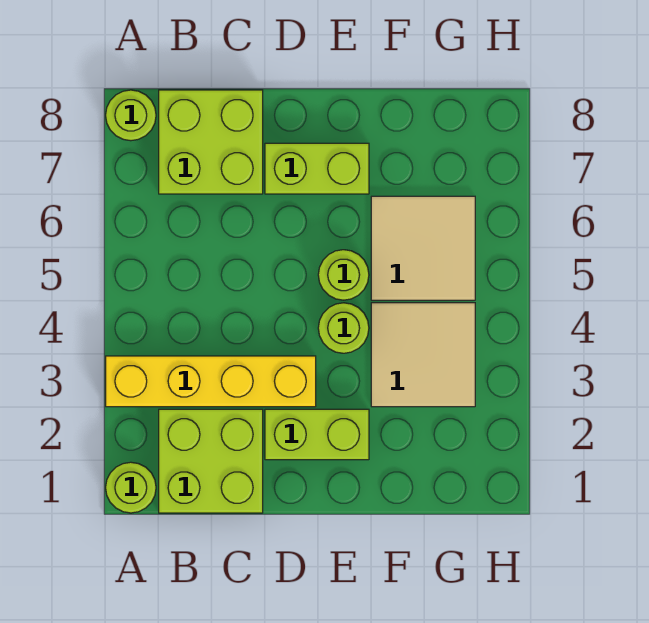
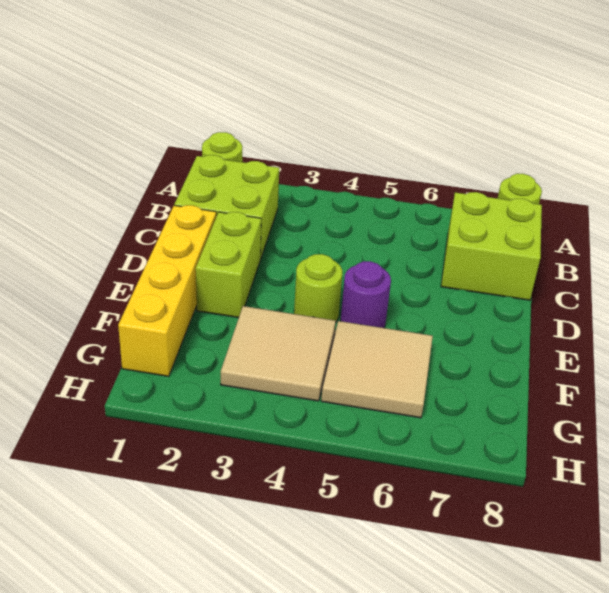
yellow brick A3:D3 level 1 -> yellow brick D1:G1 level 1
lime brick D7:E7 level 1 -> none
lime round brick E5 level 1 -> purple round brick E5 level 1

